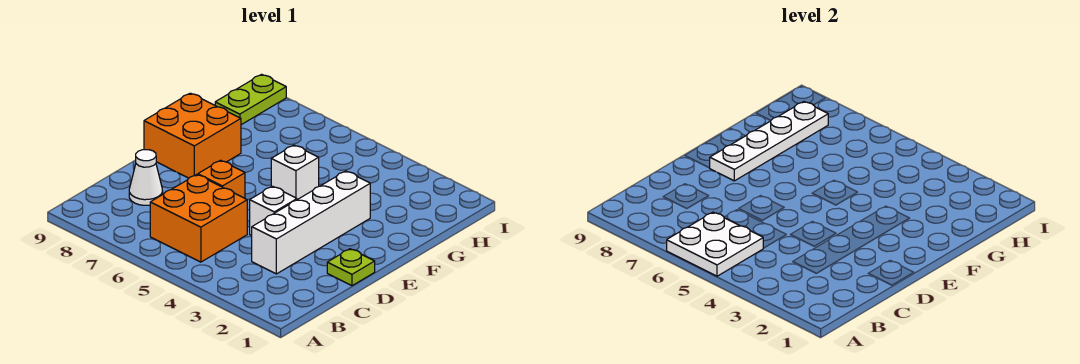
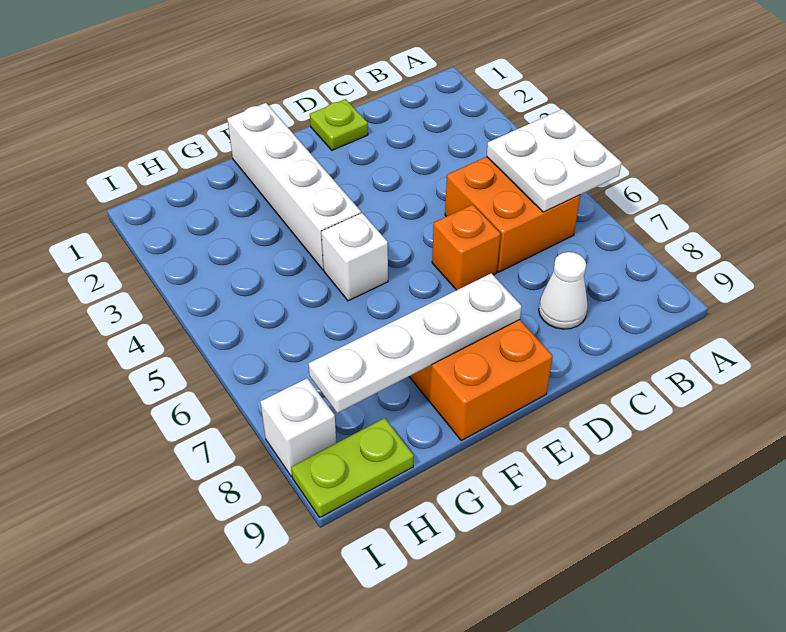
white brick C3:F3 level 1 -> white brick F1:F4 level 1
white brick D4 level 1 -> white brick I8 level 1

